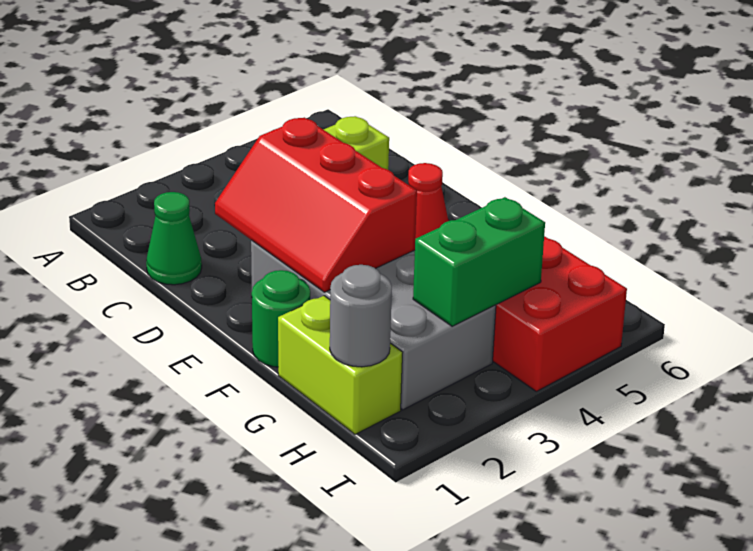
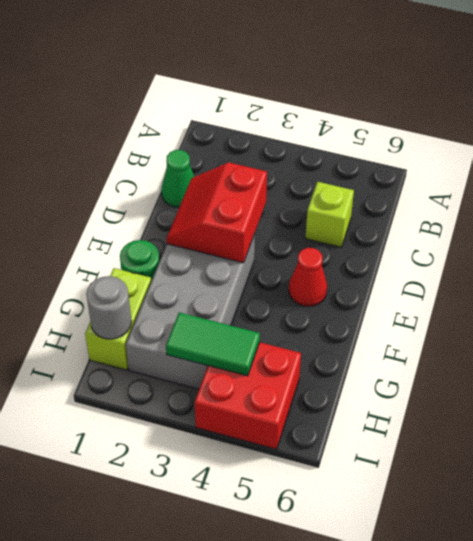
red slope D2:F3 level 2 top 3 -> red slope D2:E3 level 2 top 3
green brick H3:H4 level 2 -> green tile H3:H4 level 2

